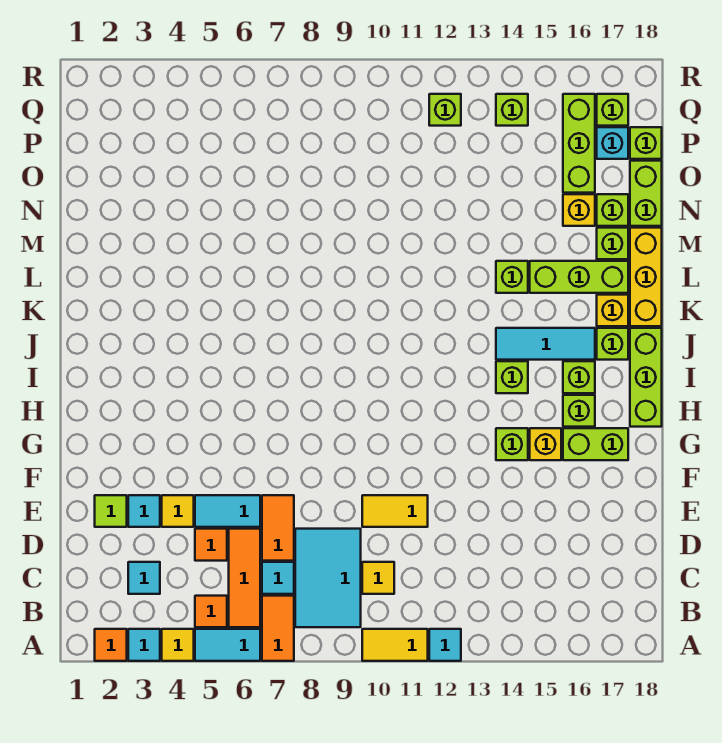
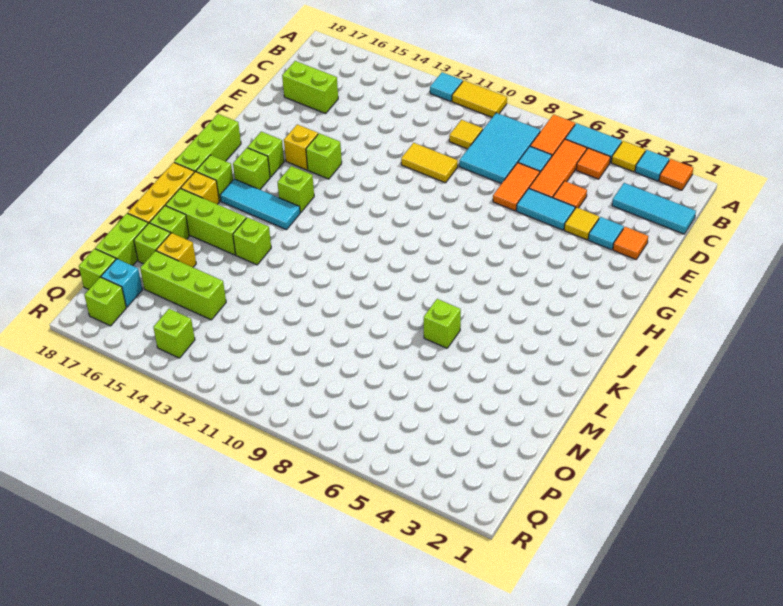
cyan tile C3 level 1 -> cyan tile C1:C3 level 1
lime tile E2 level 1 -> orange tile E2 level 1
lime brick G16:G17 level 1 -> lime brick D16:D17 level 1
lime brick O16:Q16 level 1 -> lime brick O14:O16 level 1
lime brick Q12 level 1 -> lime brick L6 level 1

